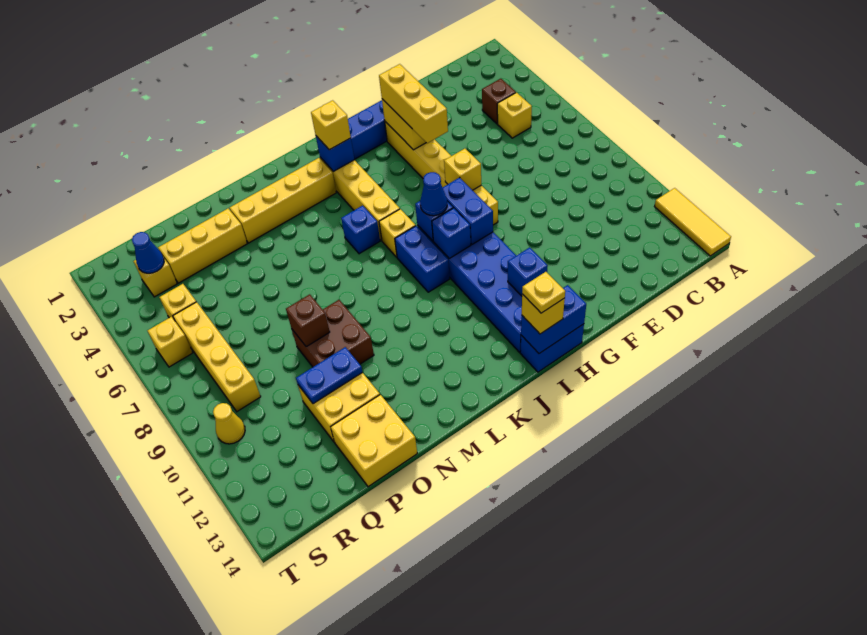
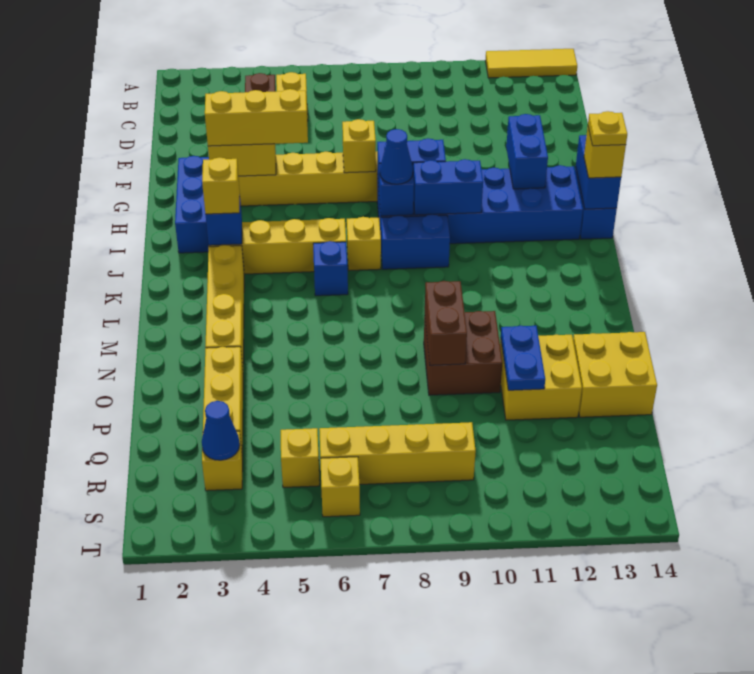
blue brick H12 level 2 -> blue brick G12:H12 level 2
blue brick I9 level 2 -> blue brick I9:I10 level 2
brown brick O9 level 2 -> brown brick N9:O9 level 2
yellow cone S10 level 1 -> none

